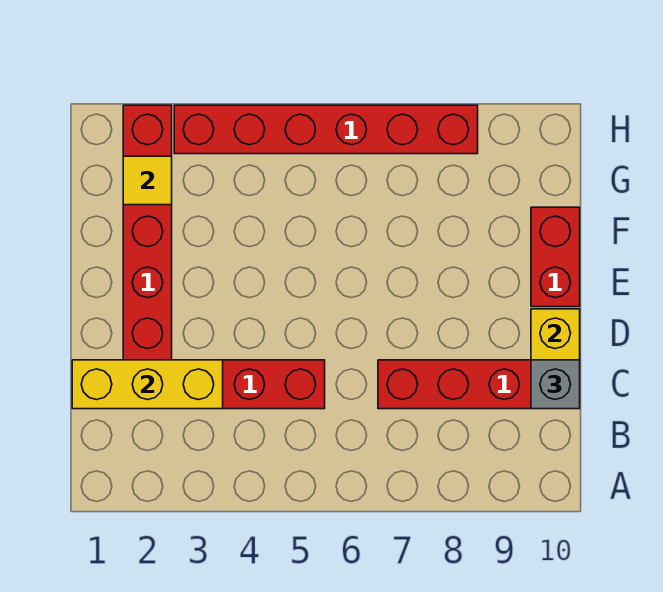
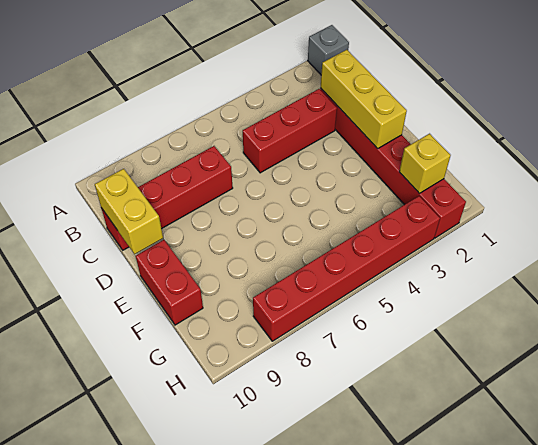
yellow brick C1:C3 level 2 -> yellow brick C2:E2 level 2
grey brick C10 level 3 -> grey brick A1 level 1
yellow tile G2 level 2 -> yellow brick G2 level 2

